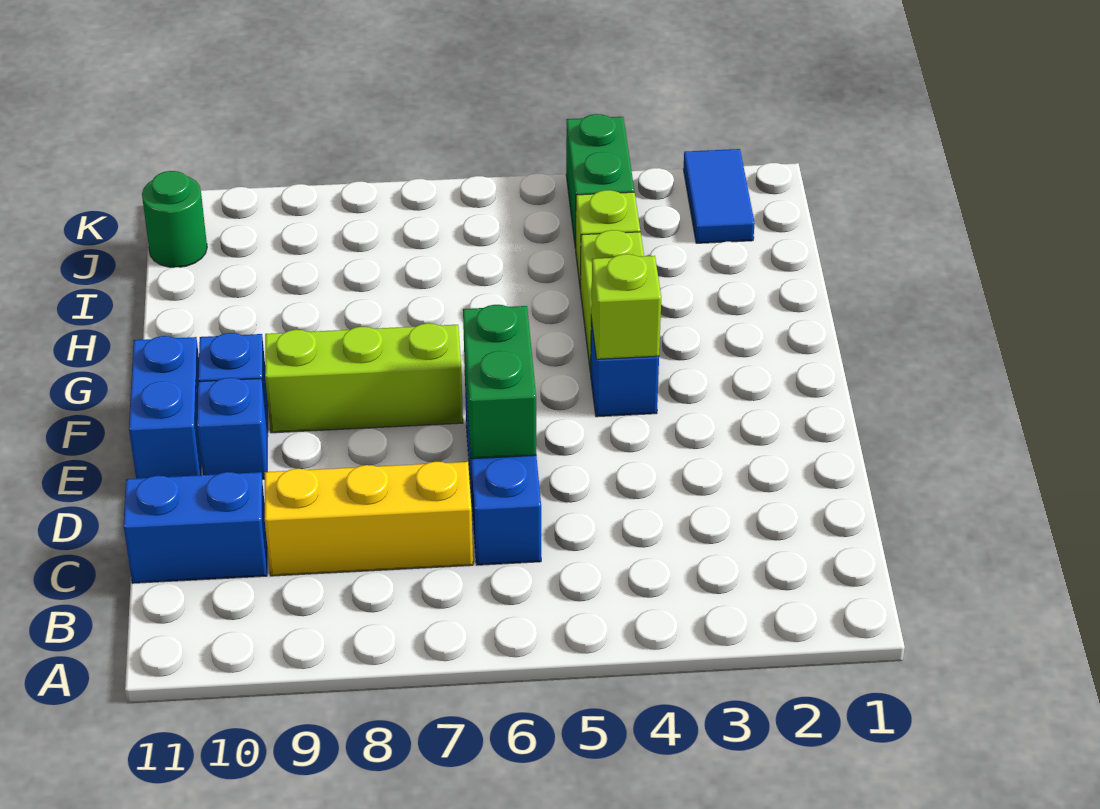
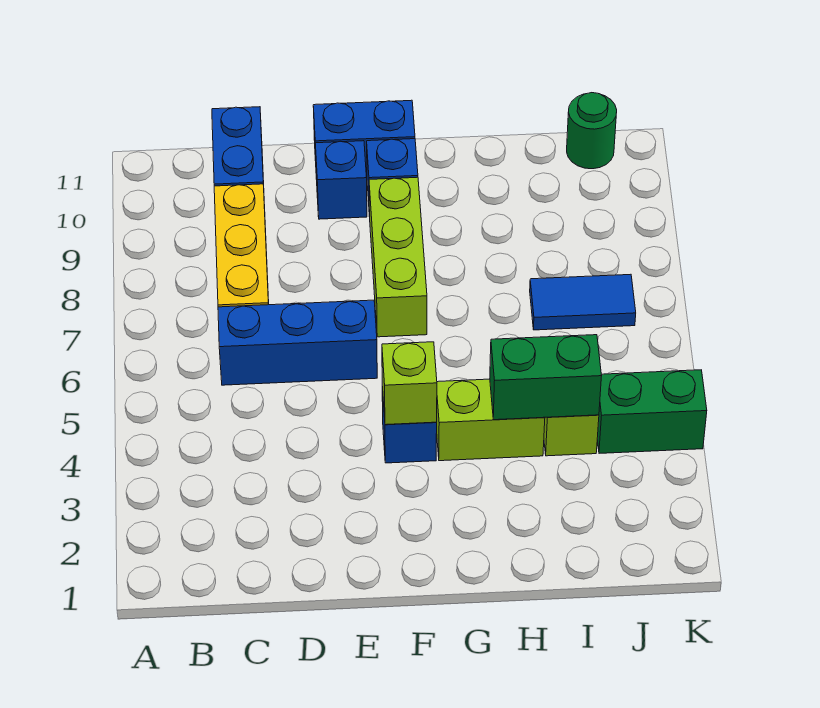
green brick D6:E6 level 2 -> green brick H4:I4 level 2
blue tile J2:K2 level 1 -> blue tile I7:J7 level 1

